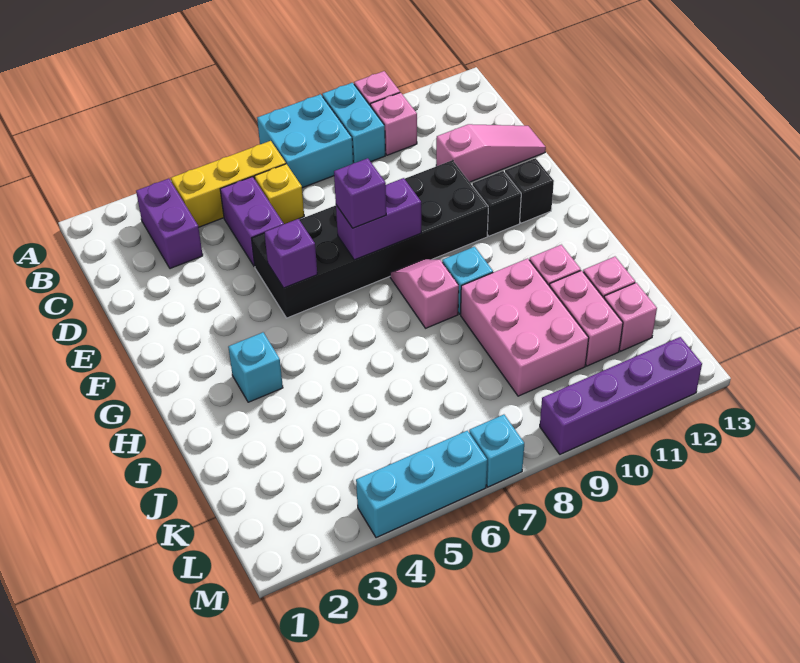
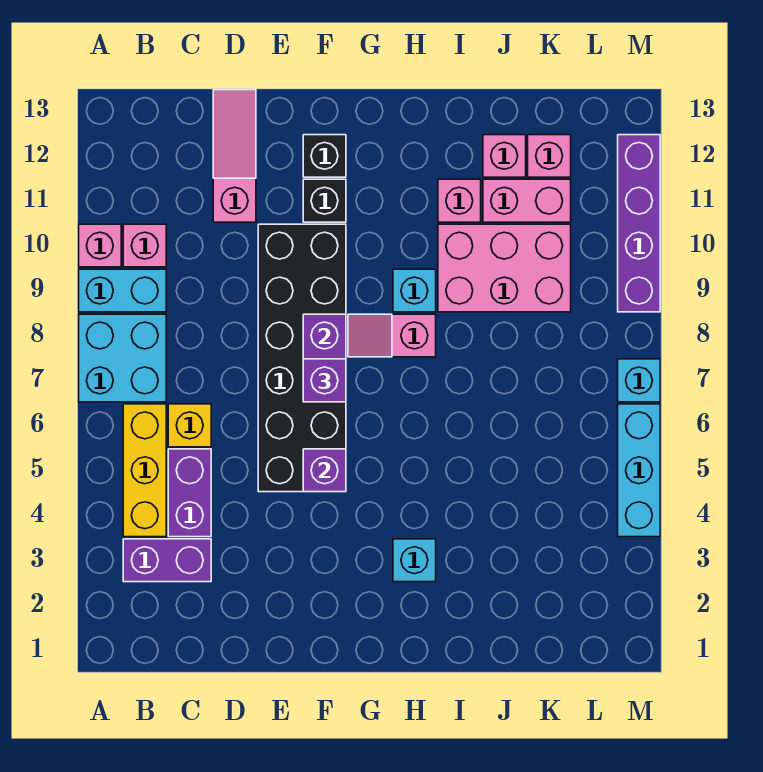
purple brick C5:D5 level 1 -> purple brick C4:C5 level 1

